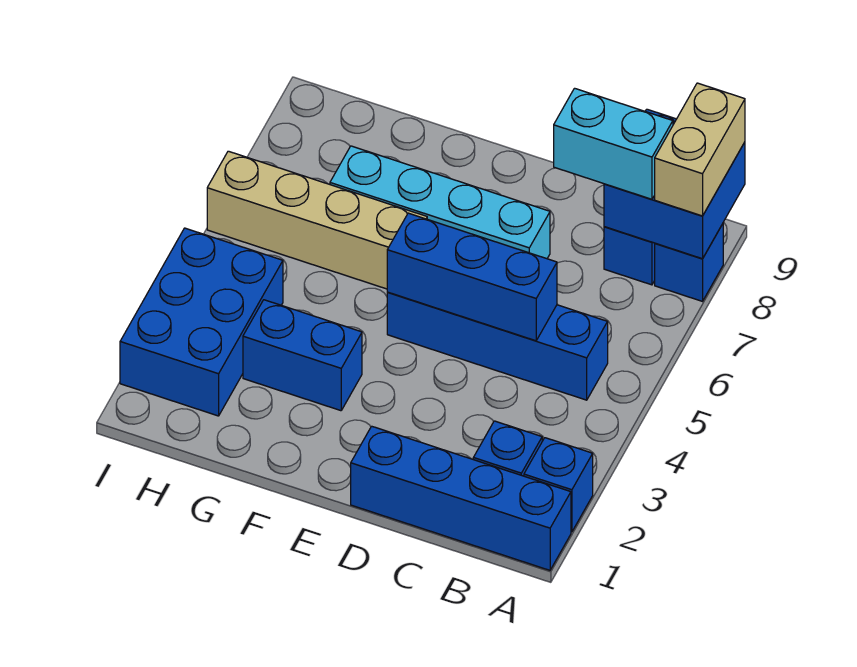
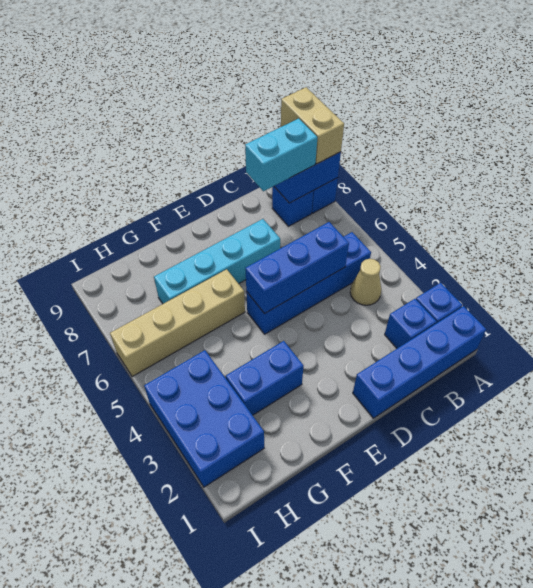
none -> tan cone B4 level 1

